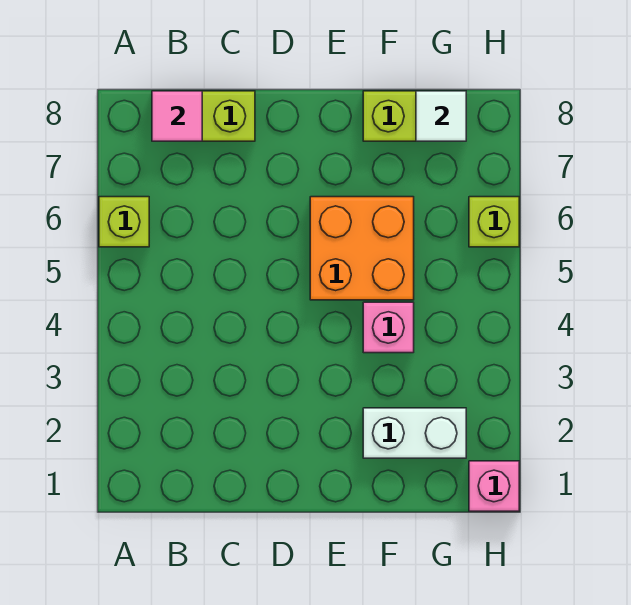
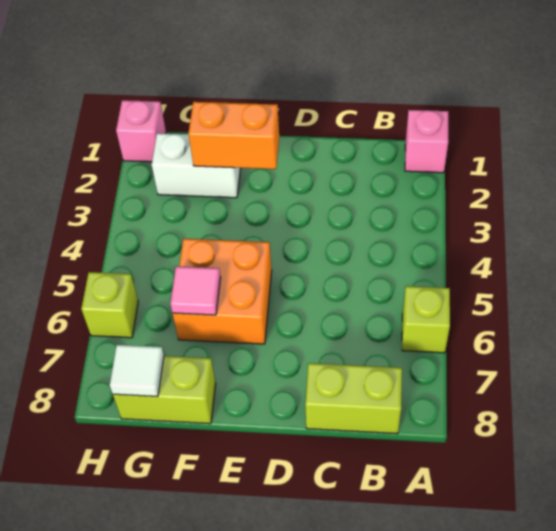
pink tile B8 level 2 -> pink tile F6 level 2
none -> orange brick E2:F2 level 2
pink brick F4 level 1 -> pink brick A1 level 1

